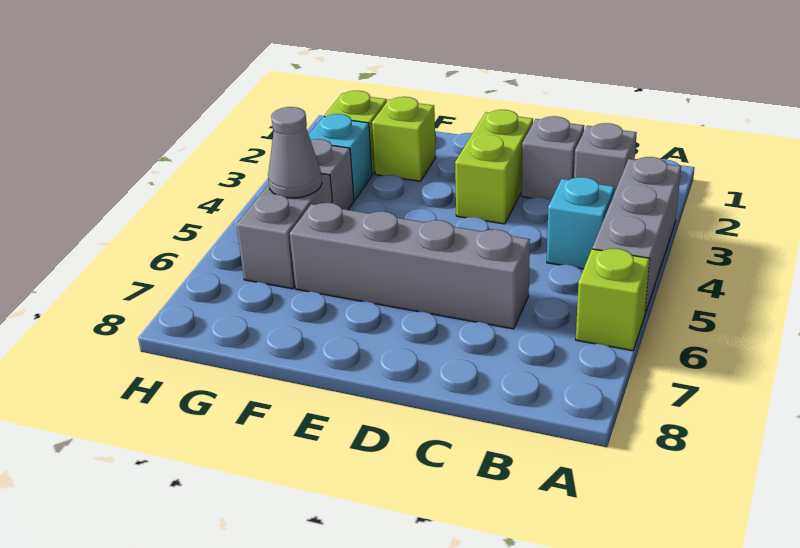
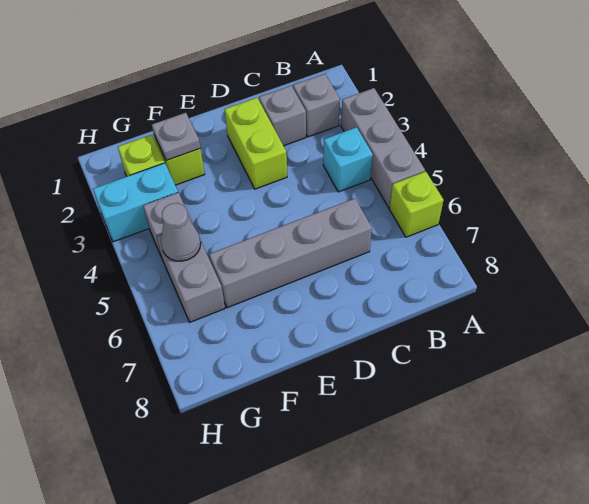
none -> grey plate F2 level 2
cyan brick G3 level 1 -> cyan brick G3:H3 level 1

